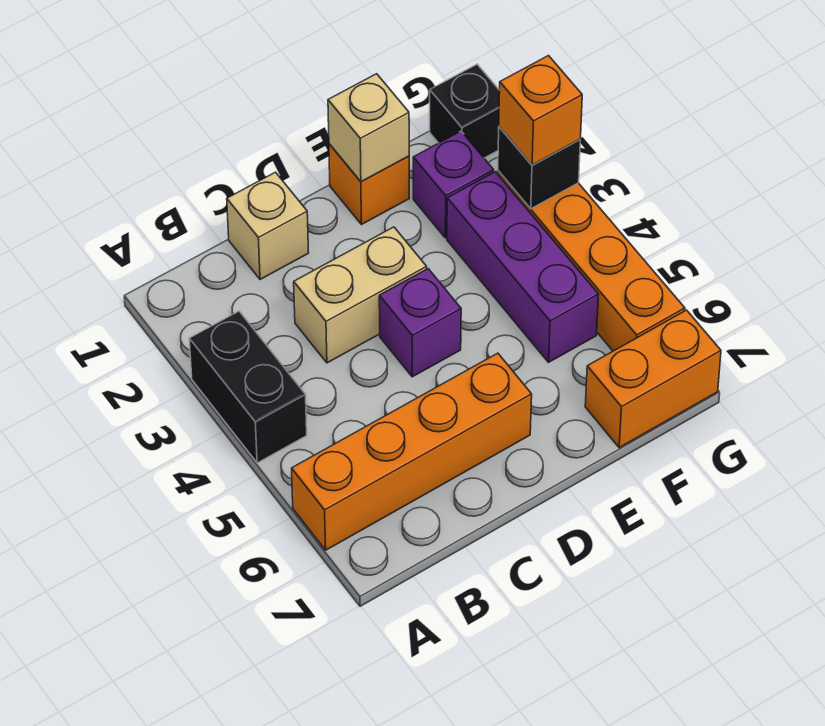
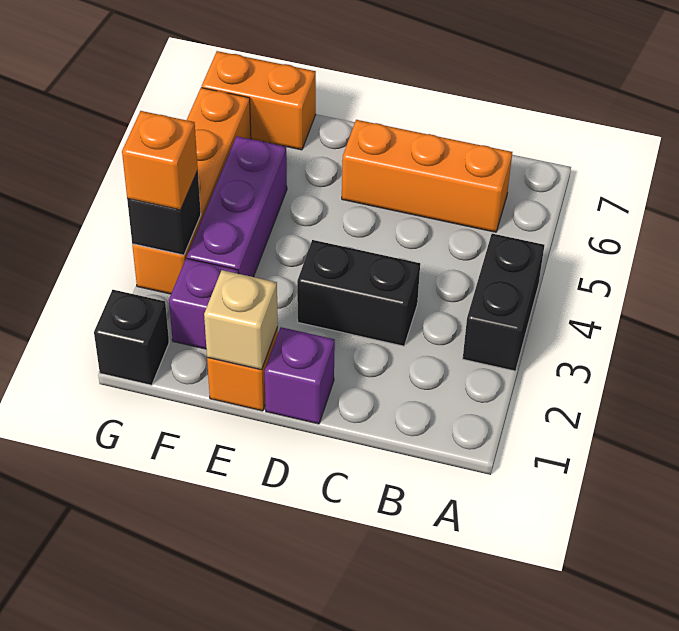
orange brick A6:D6 level 1 -> orange brick B6:D6 level 1
tan brick C1 level 1 -> none
tan brick C3:D3 level 1 -> black brick C3:D3 level 1
purple brick D4 level 1 -> purple brick D1 level 1

